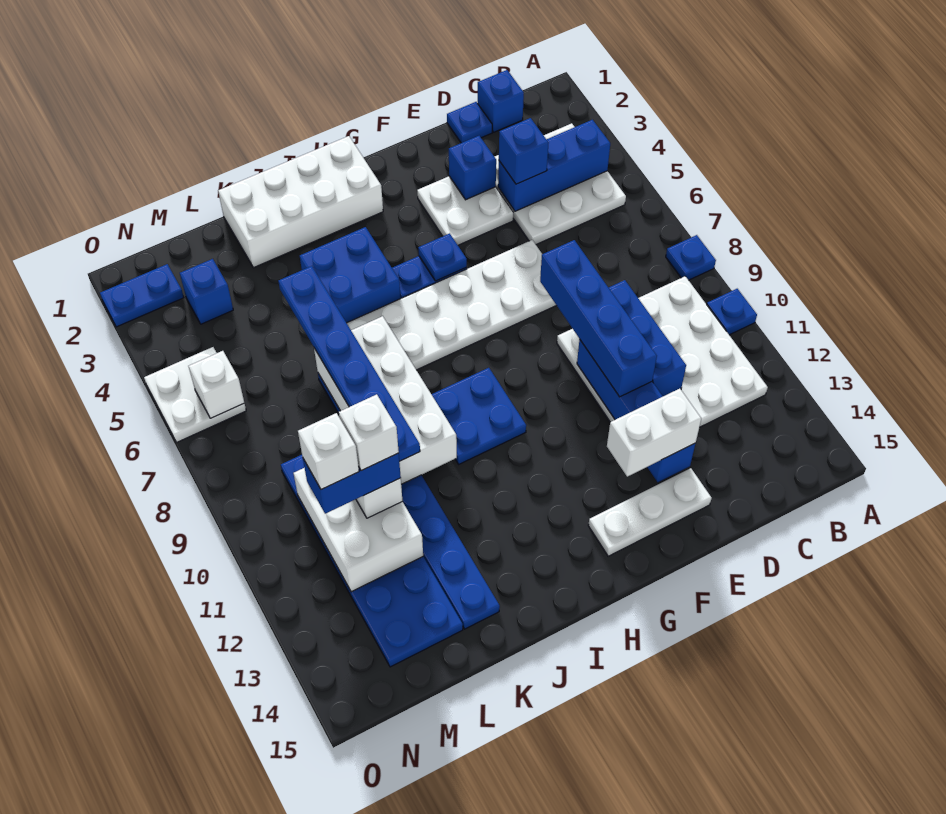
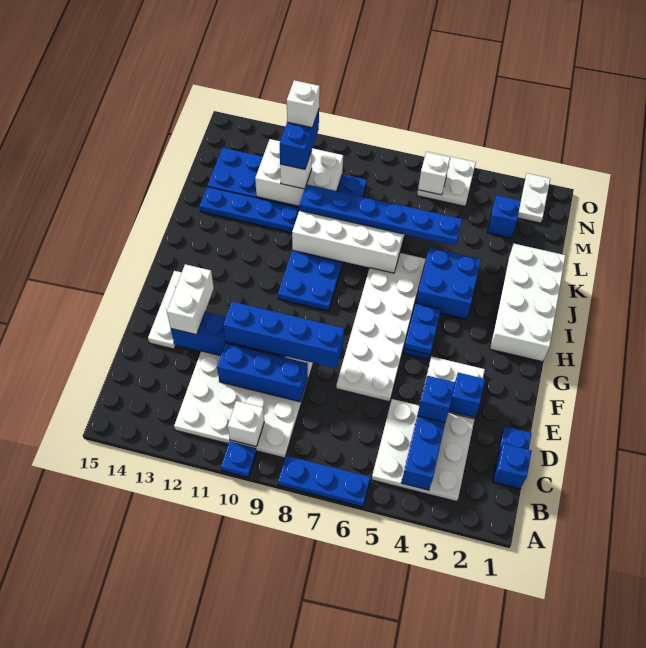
blue plate A8 level 1 -> blue plate A6:A8 level 1
white brick L11 level 5 -> white brick B10 level 2
blue plate N2:O2 level 1 -> white plate N2:O2 level 1

